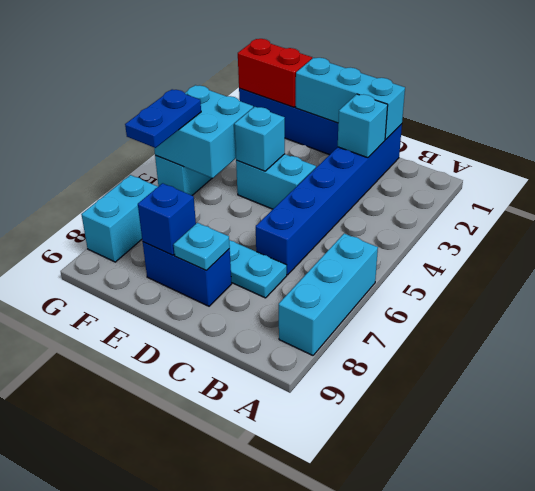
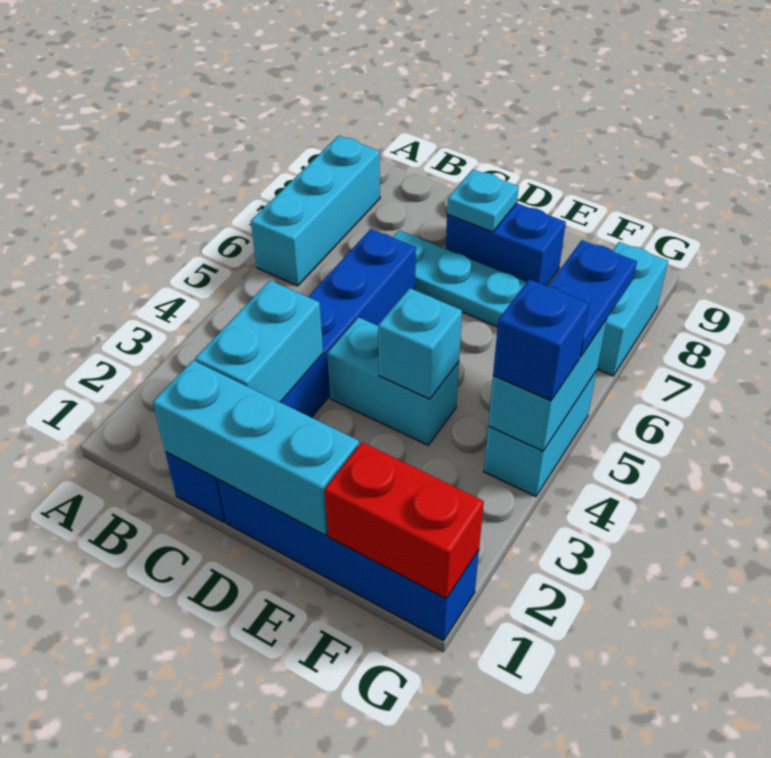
cyan brick C2 level 2 -> cyan brick C2:C3 level 2
blue brick E8 level 2 -> blue brick G4 level 3
cyan brick F4:G5 level 2 -> cyan brick G4:G5 level 2

